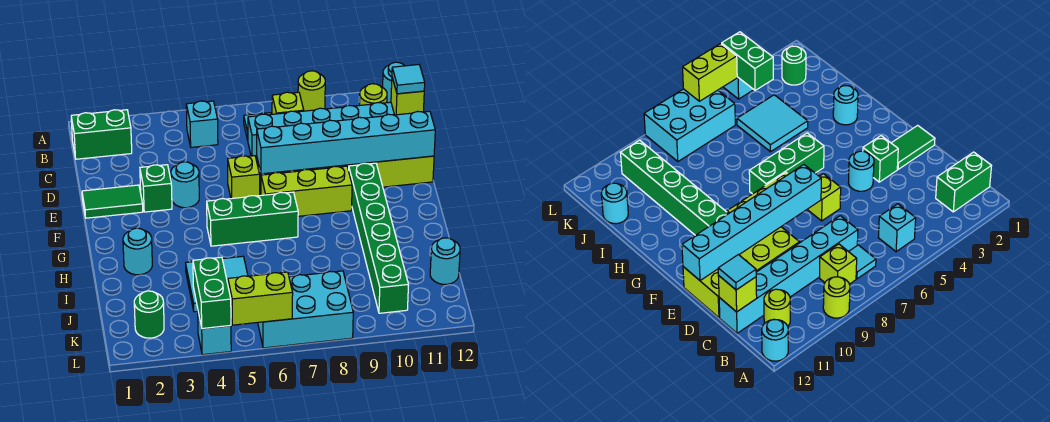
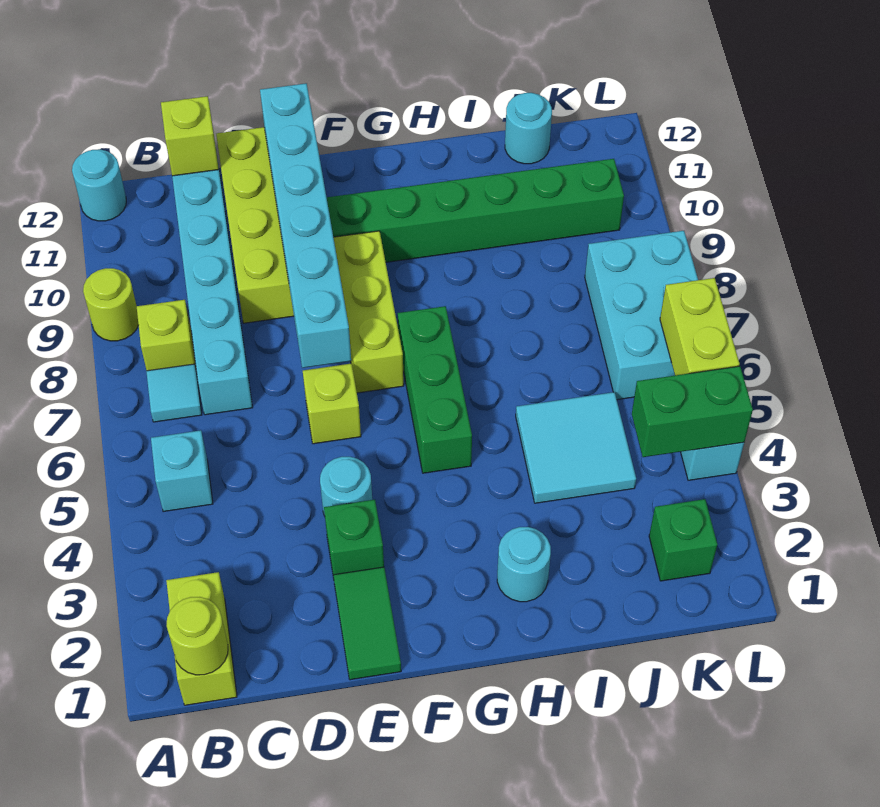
green brick B1:B2 level 1 -> lime brick B1:B2 level 1
lime round brick B11 level 1 -> lime round brick B1 level 2
cyan tile C12 level 3 -> none
green round brick K2 level 1 -> green brick K2 level 1

